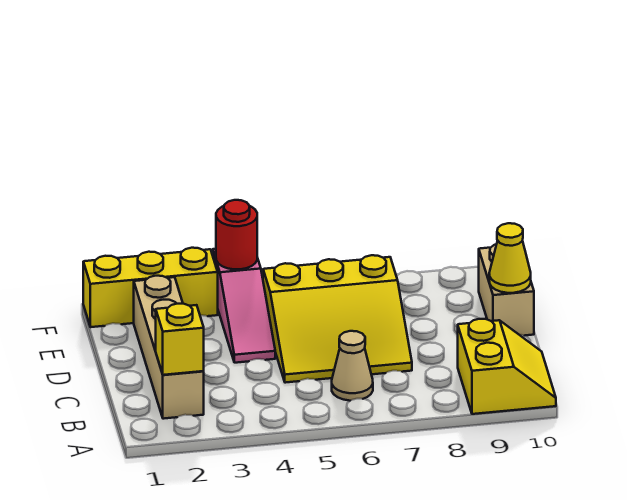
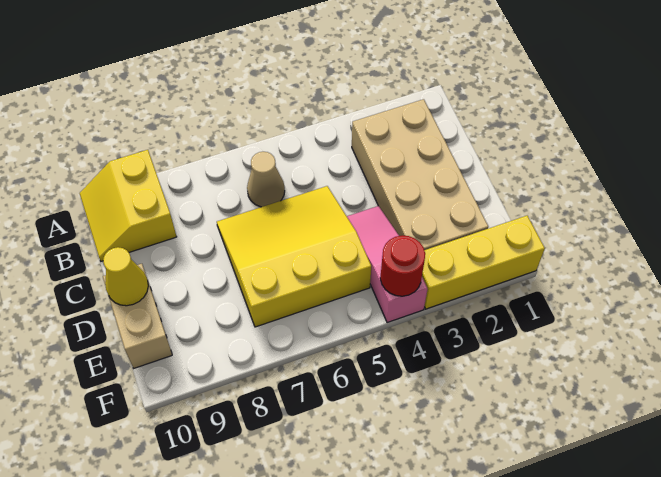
tan brick B2:E2 level 1 -> tan brick B2:E3 level 1
yellow brick B2 level 2 -> none

